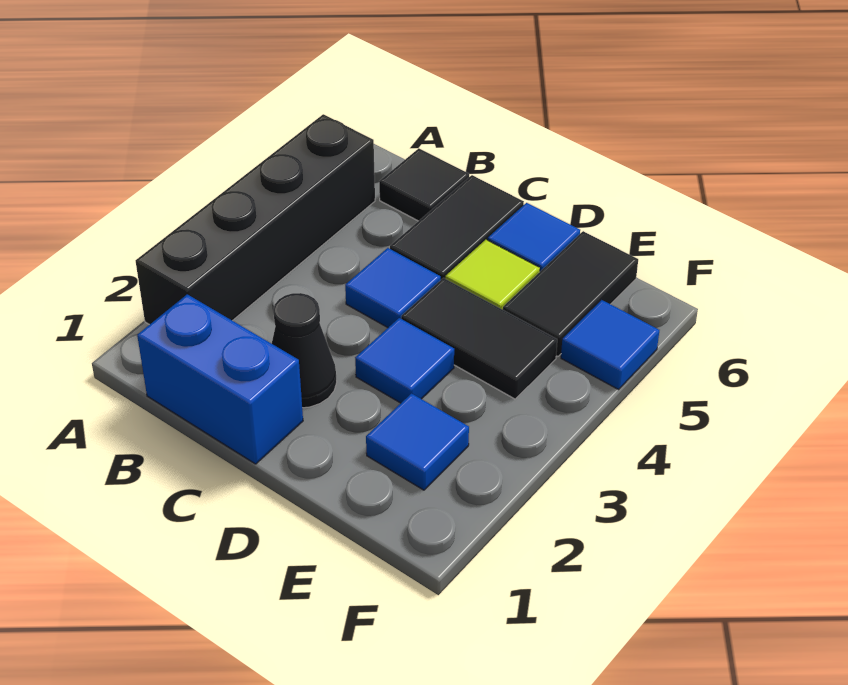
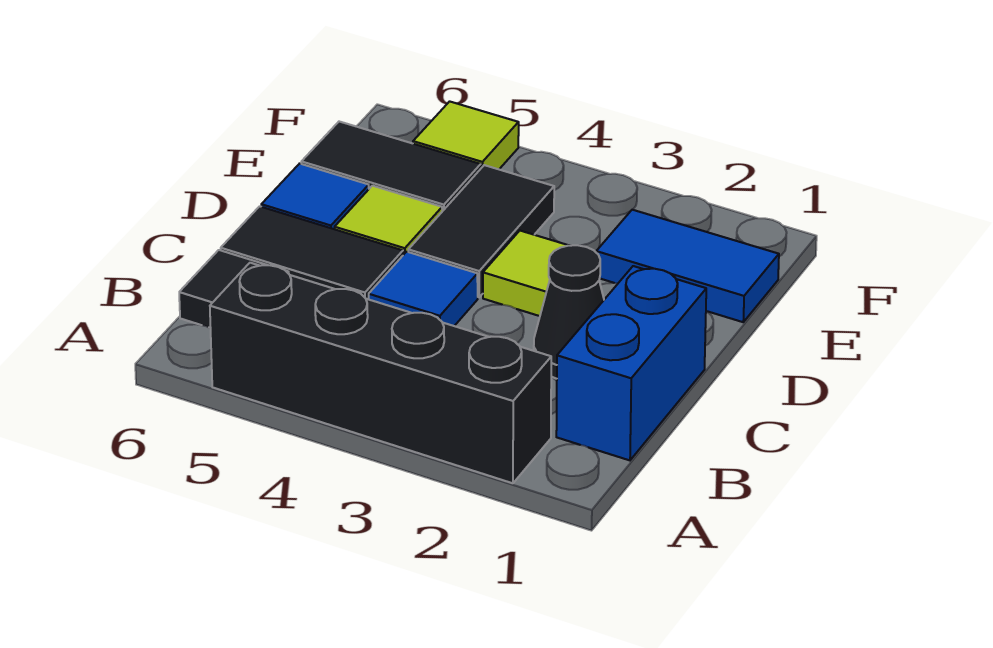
blue tile D3 level 1 -> lime tile D3 level 1
blue tile E2 level 1 -> blue tile E1:E2 level 1
blue tile F5 level 1 -> lime tile F5 level 1

